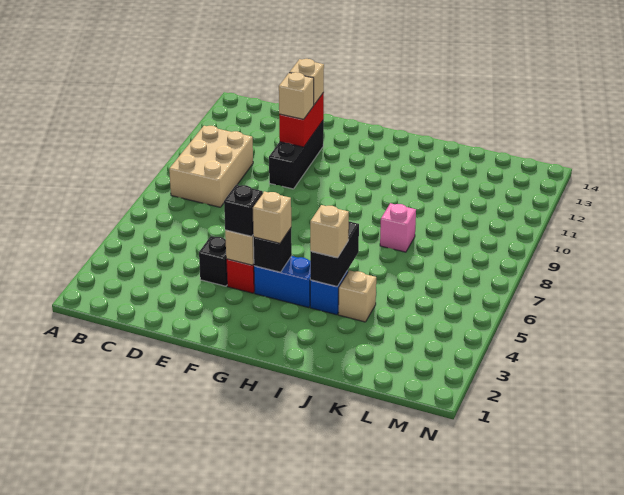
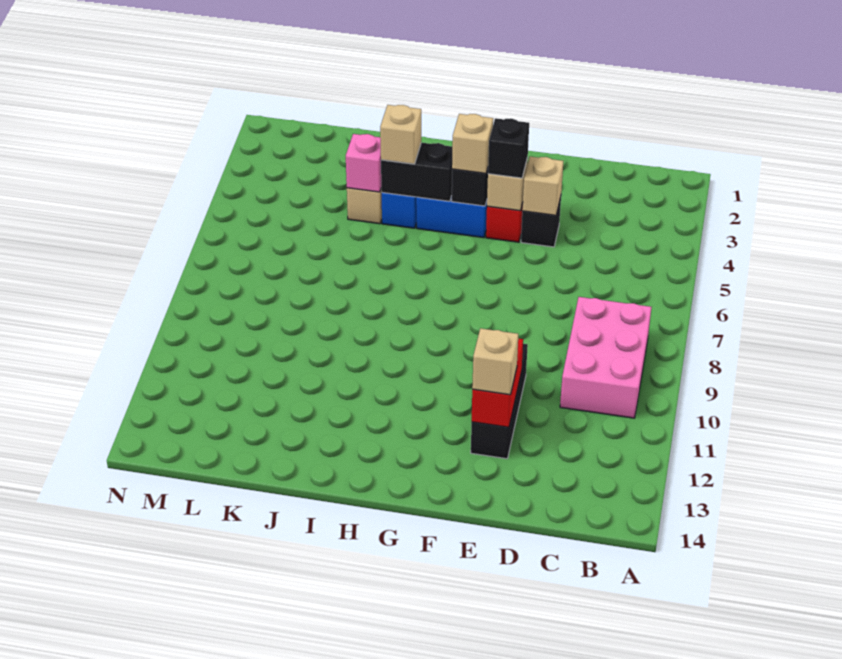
tan brick B8:C10 level 1 -> pink brick B8:C10 level 1
tan brick E11 level 3 -> tan brick E4 level 2
black brick I4:I5 level 2 -> black brick H4:I4 level 2
pink brick J8 level 1 -> pink brick J4 level 2

